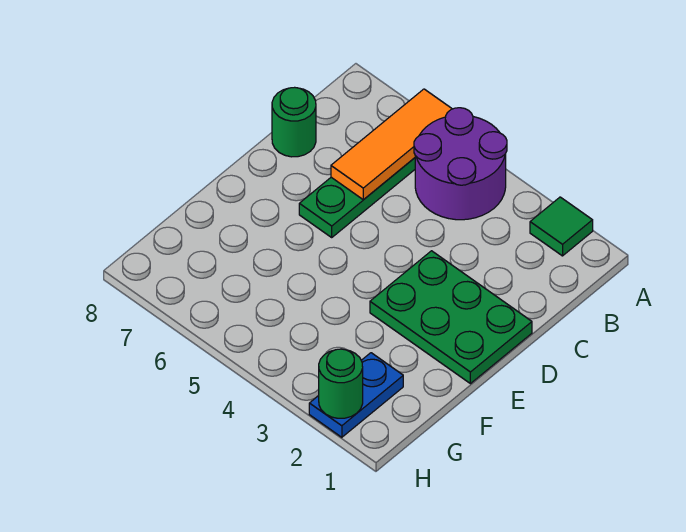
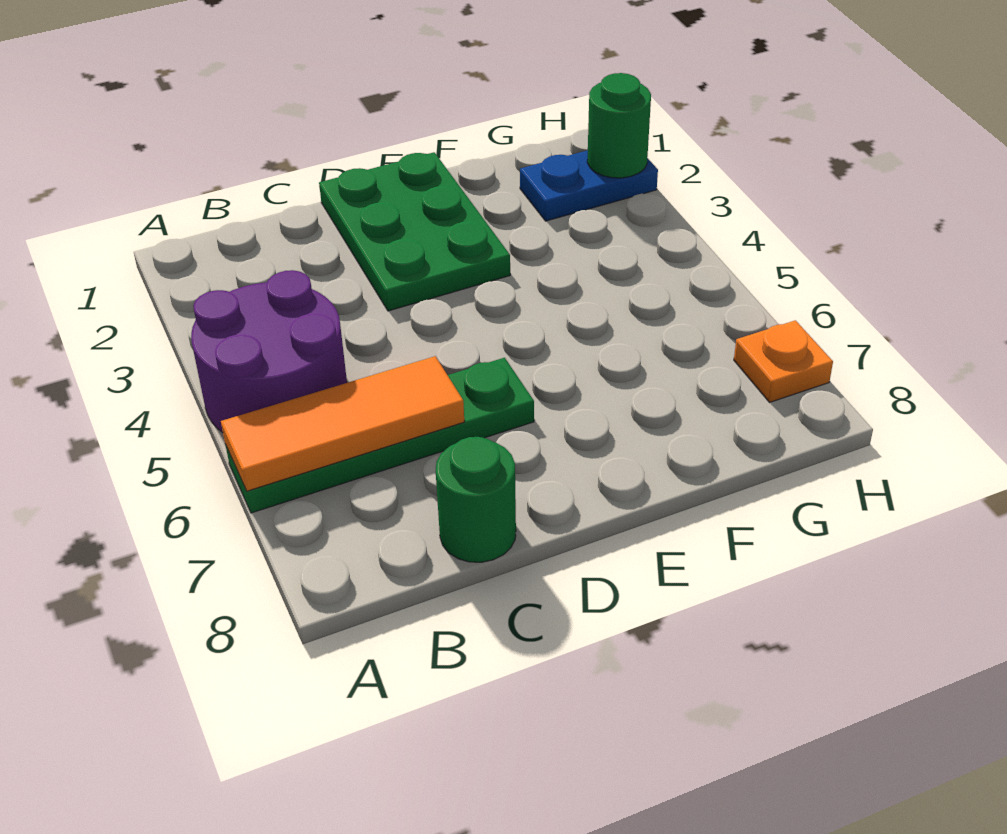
green tile A2 level 1 -> none
none -> orange plate H7 level 1

